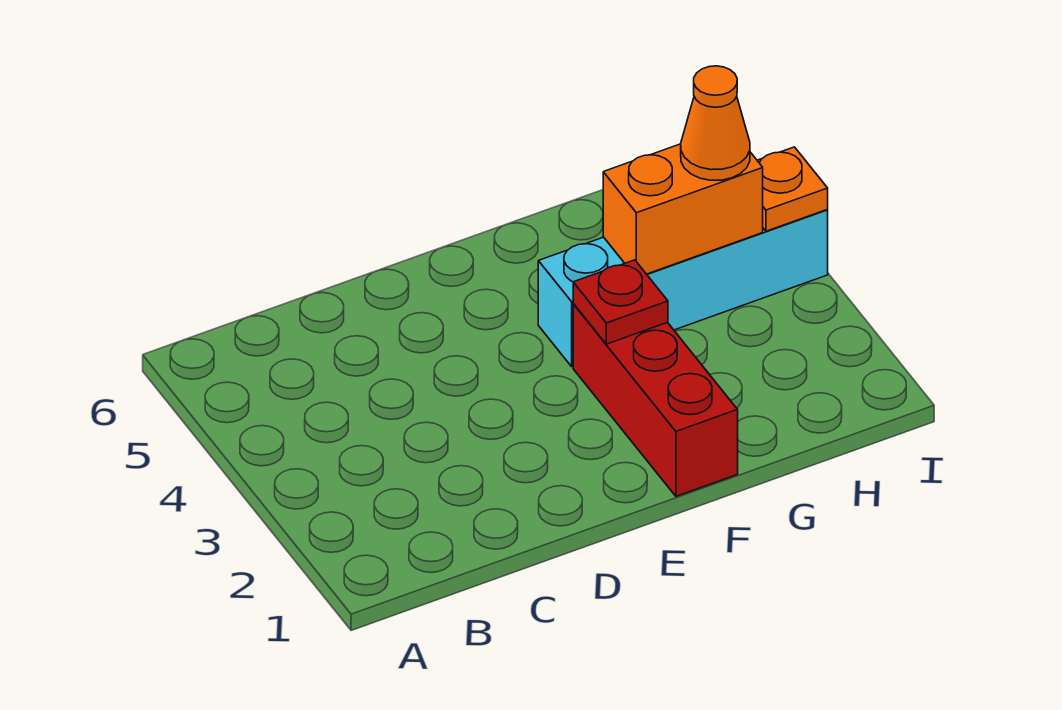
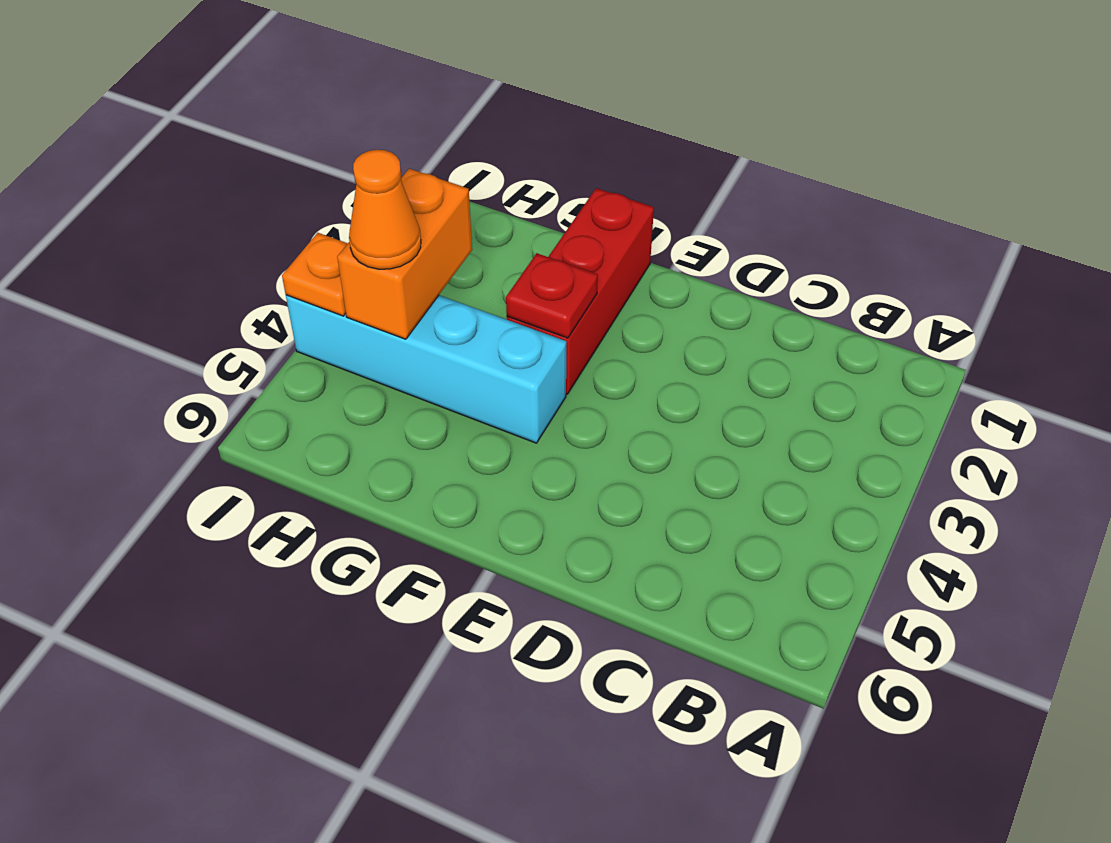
orange brick G4:H4 level 2 -> orange brick H3:H4 level 2

